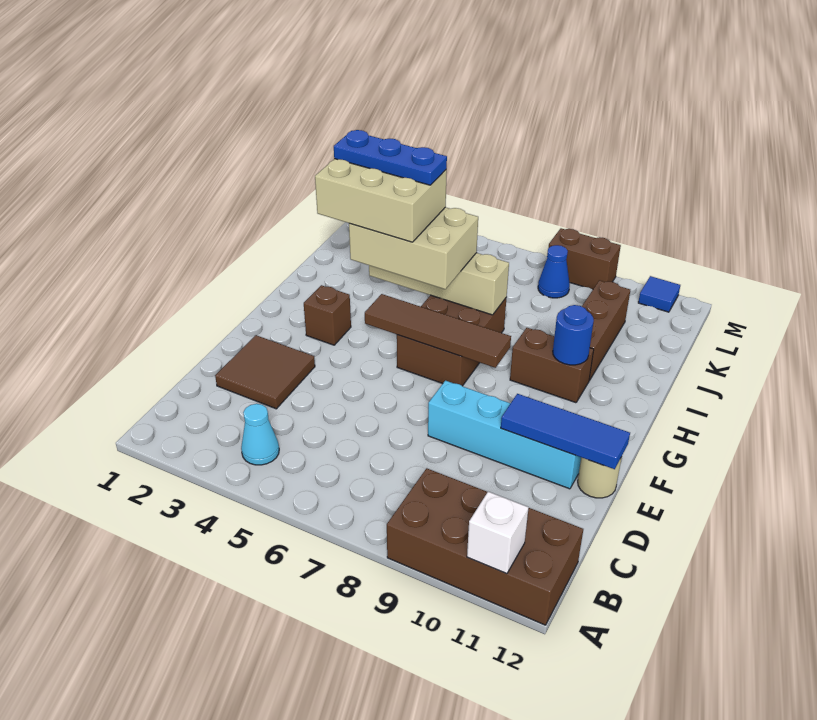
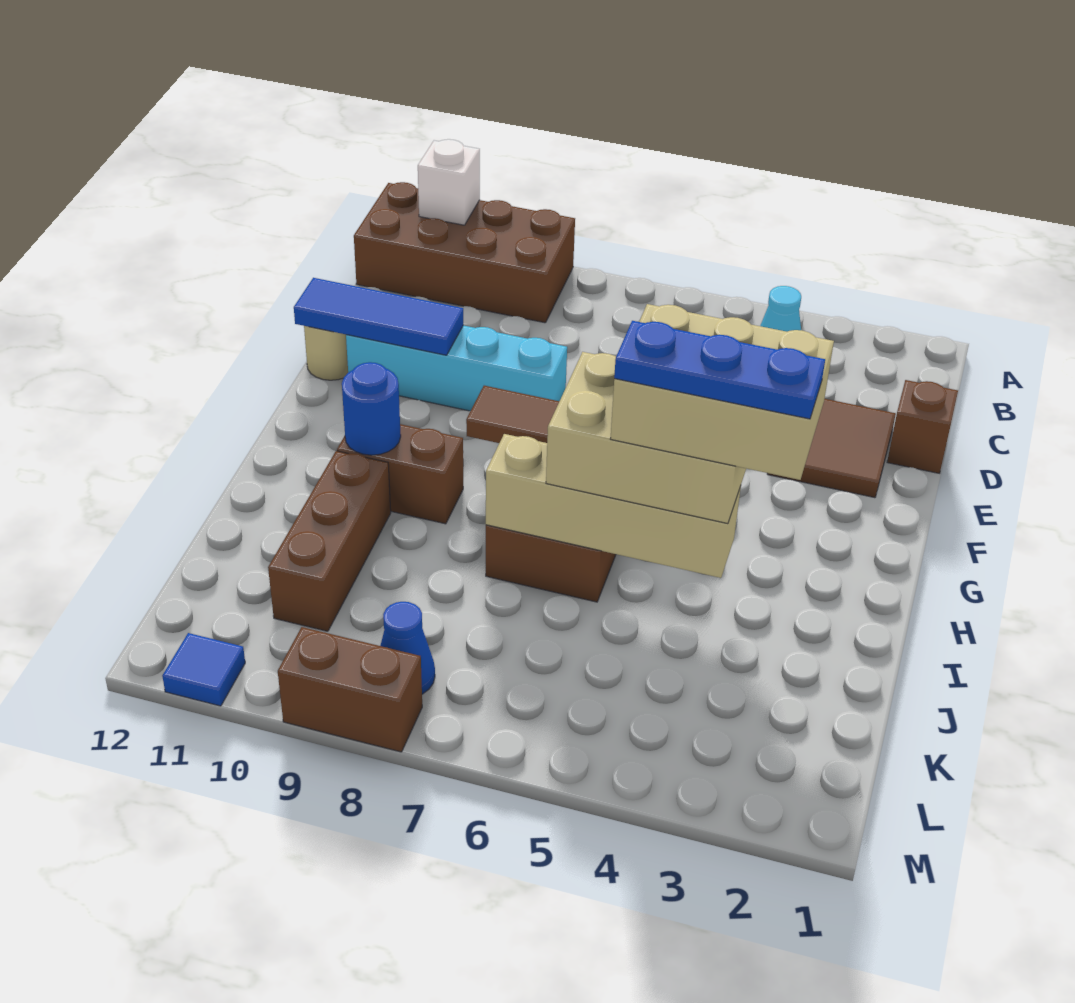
brown brick G3 level 1 -> brown brick D1 level 1

